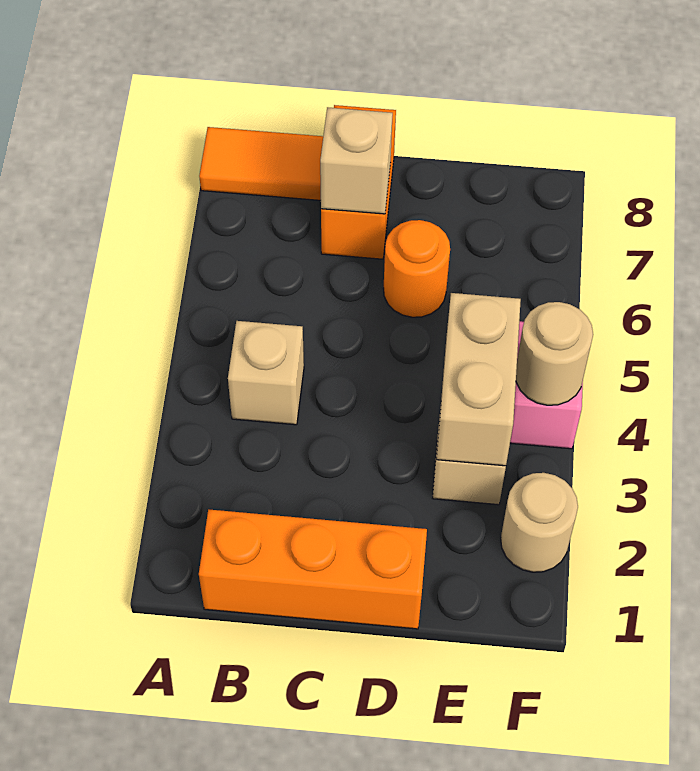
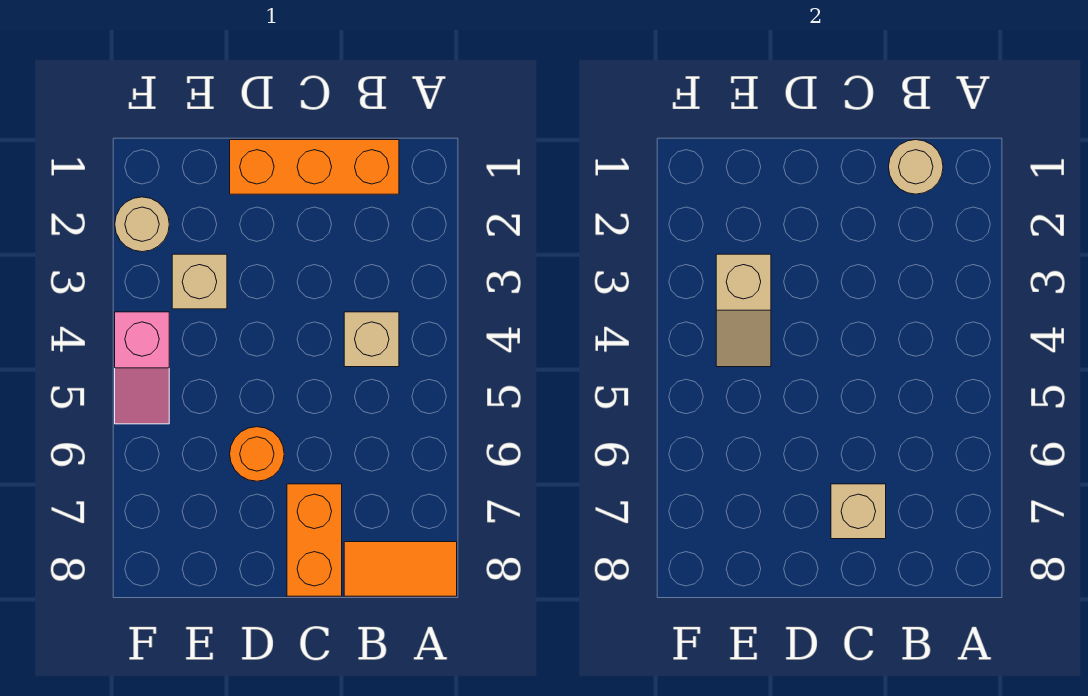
tan brick E3:E4 level 2 -> tan slope E3:E4 level 2 top 3
tan round brick F4 level 2 -> tan round brick B1 level 2

